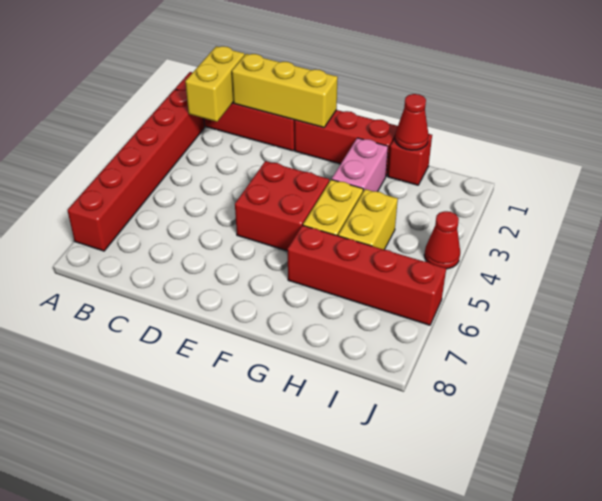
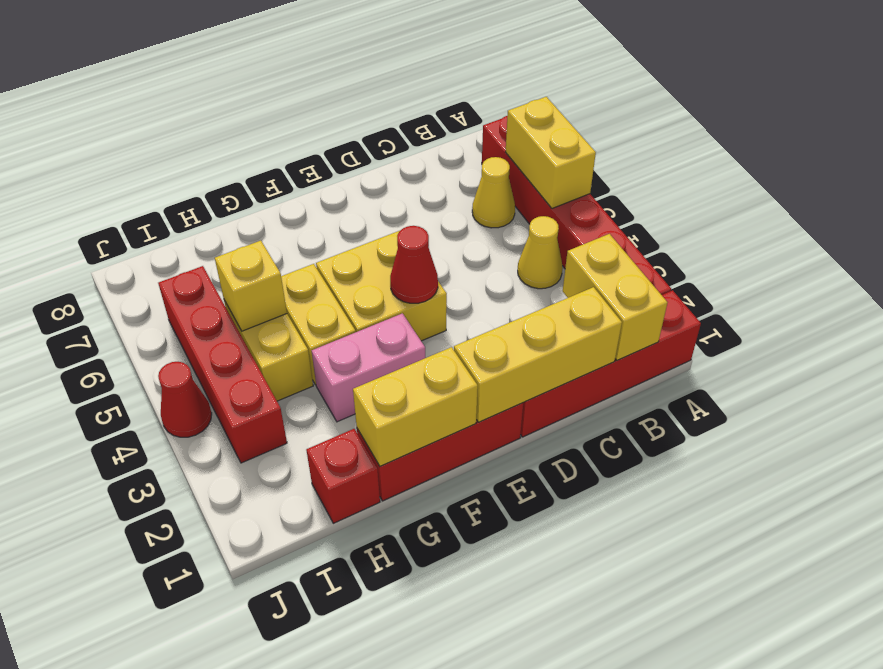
none -> yellow brick A5:A6 level 2
none -> yellow cone B4 level 1
none -> yellow cone B6 level 1
red brick E4:F5 level 1 -> yellow brick E4:F5 level 1
none -> yellow brick F1:G1 level 2
pink brick G2:G3 level 1 -> pink brick F3:G3 level 1
red brick G6:J6 level 1 -> red brick I3:I6 level 1
red cone H1 level 2 -> red cone E4 level 2
none -> yellow brick H5 level 2

